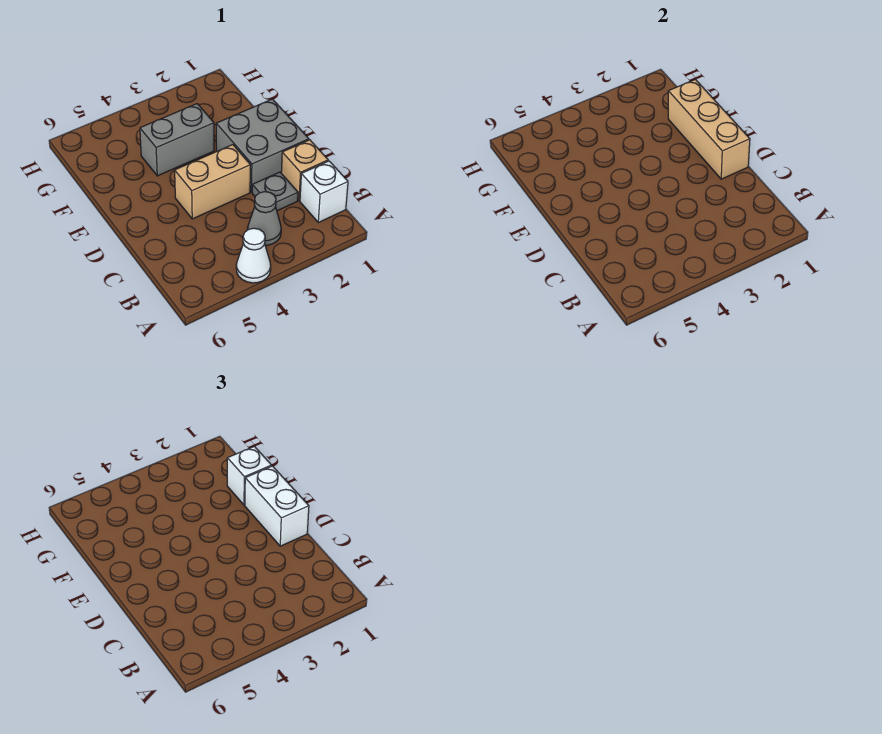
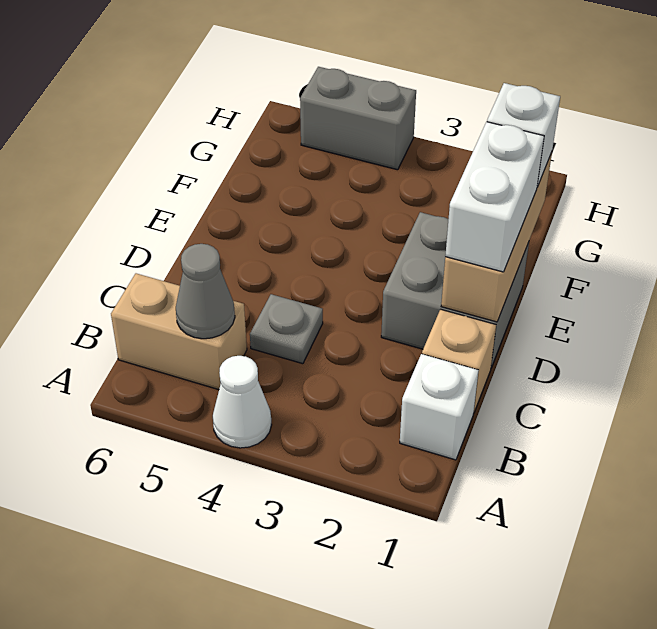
grey cone B3 level 1 -> grey cone B5 level 2
grey plate C2 level 1 -> grey plate C4 level 1
tan brick D3:D4 level 1 -> tan brick B5:B6 level 1
grey brick F3:F4 level 1 -> grey brick H4:H5 level 1

